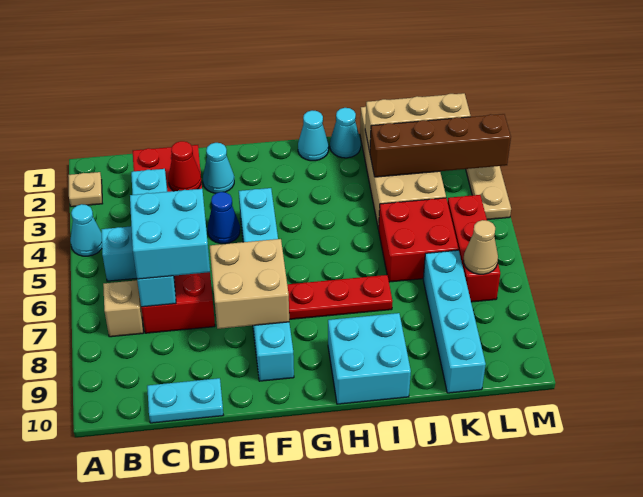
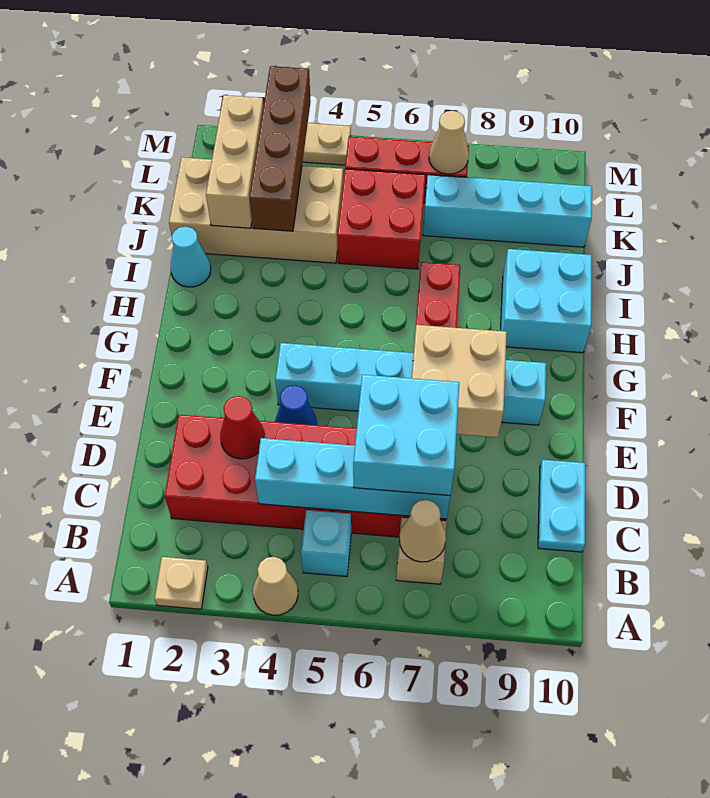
cyan cone A4 level 1 -> tan cone A4 level 1
none -> tan cone B7 level 2
cyan cone E2 level 1 -> none
cyan cone H1 level 1 -> none

